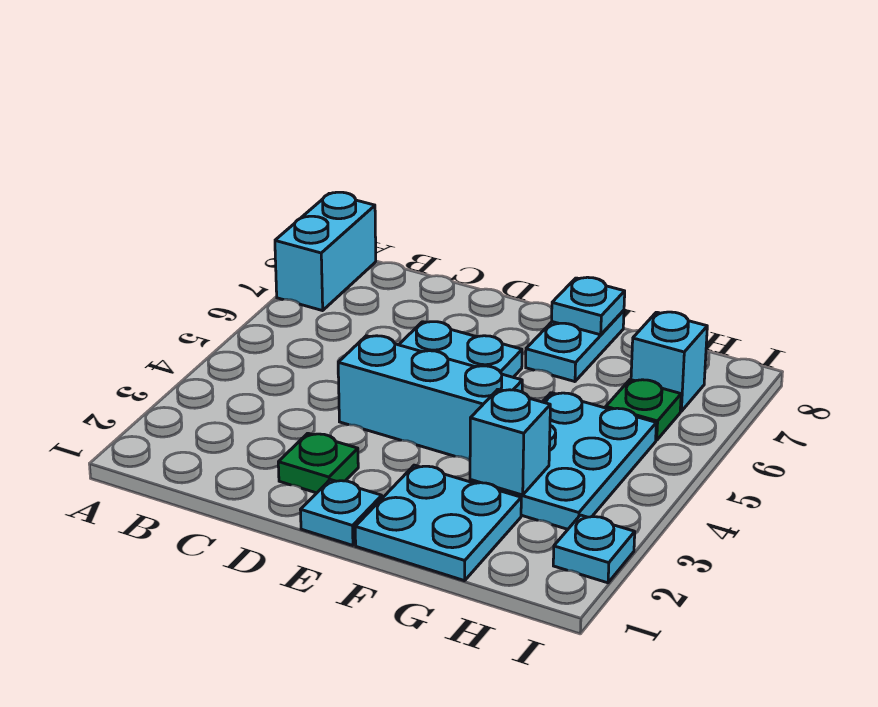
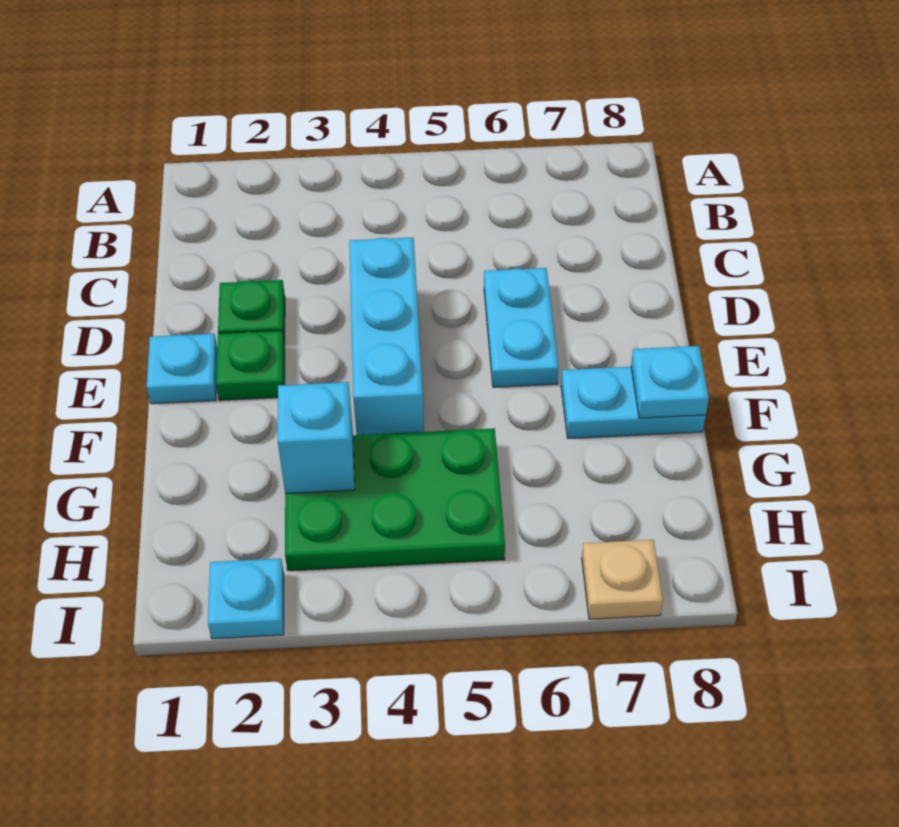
cyan brick A7:A8 level 1 -> none
cyan plate F1:G2 level 1 -> none
cyan plate G3:H5 level 1 -> green plate G3:H5 level 1
green plate H6 level 1 -> green plate E2 level 1
cyan brick H7 level 1 -> none
none -> tan plate I7 level 1

